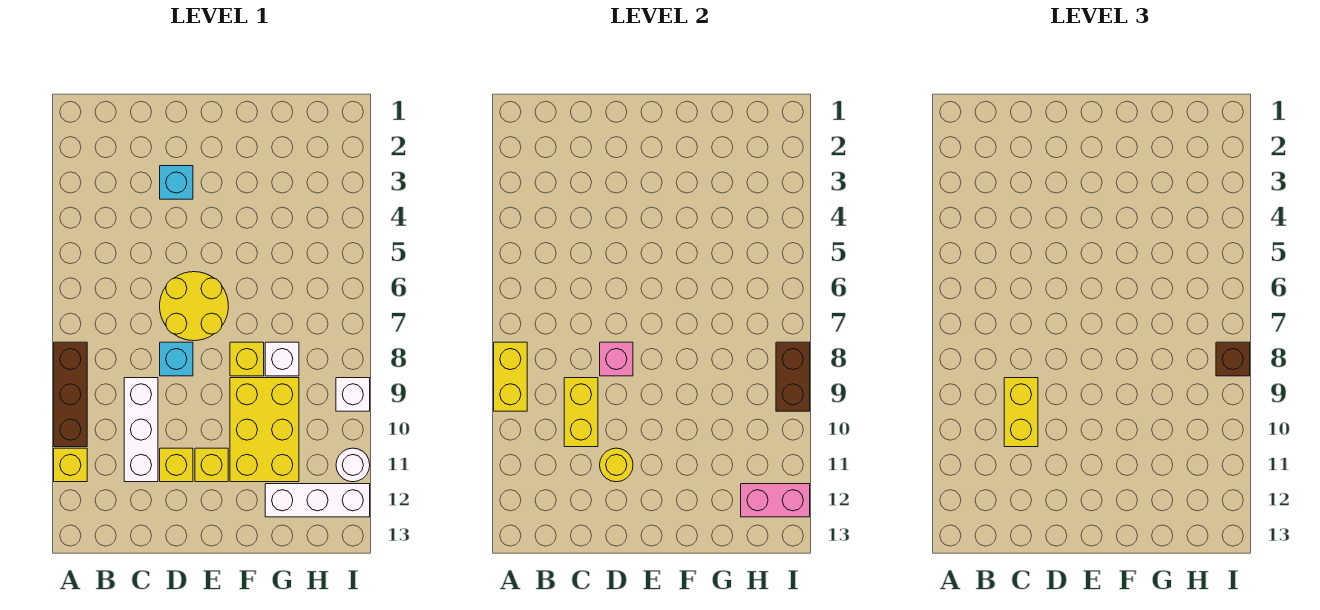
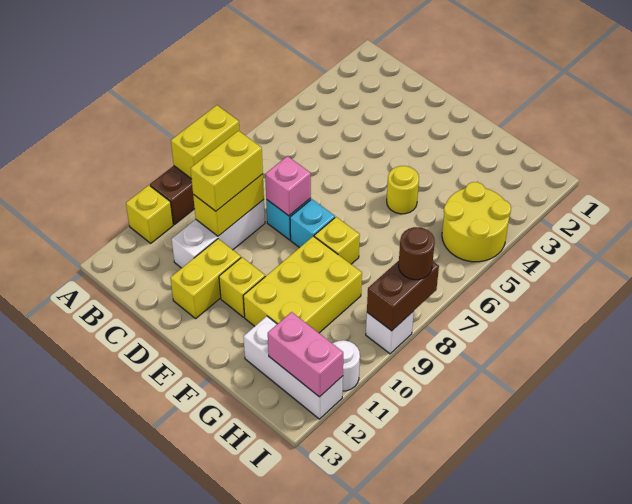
cyan brick D3 level 1 -> cyan brick E8 level 1
yellow round brick D6:E7 level 1 -> yellow round brick H4:I5 level 1
yellow brick D11 level 1 -> yellow brick D11:D12 level 1
yellow round brick D11 level 2 -> yellow round brick F5 level 1
white brick G8 level 1 -> none
brown brick I8 level 3 -> brown round brick I8 level 3

